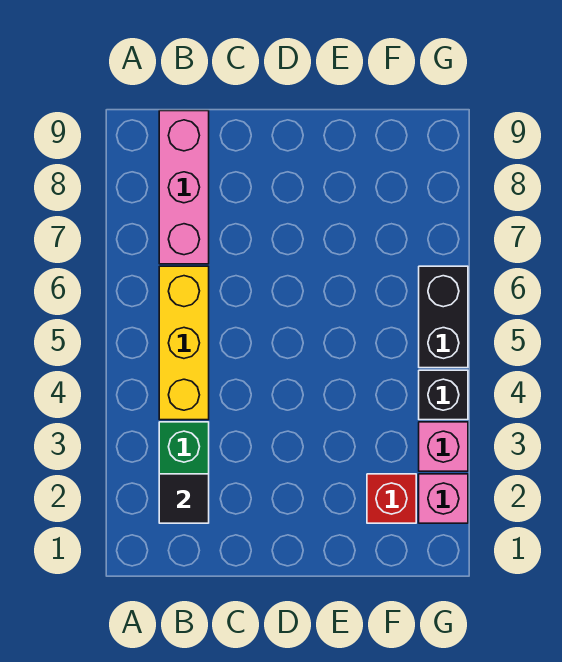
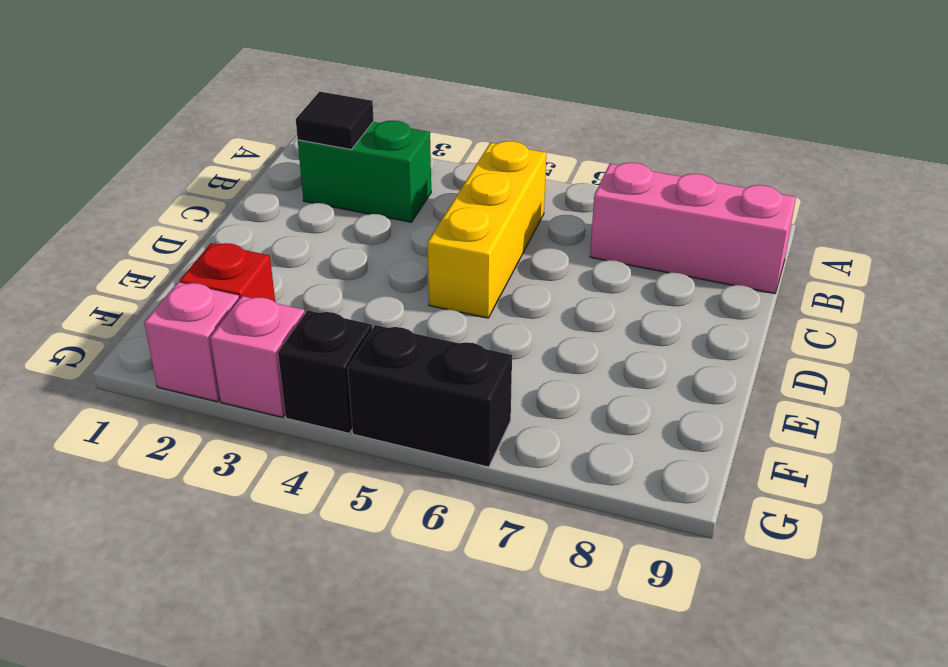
yellow brick B4:B6 level 1 -> yellow brick B5:D5 level 1

